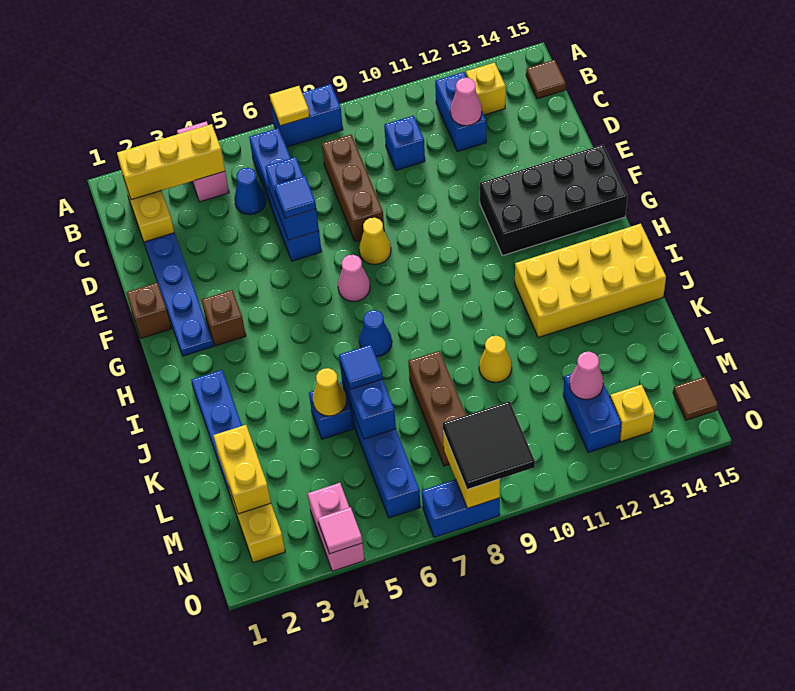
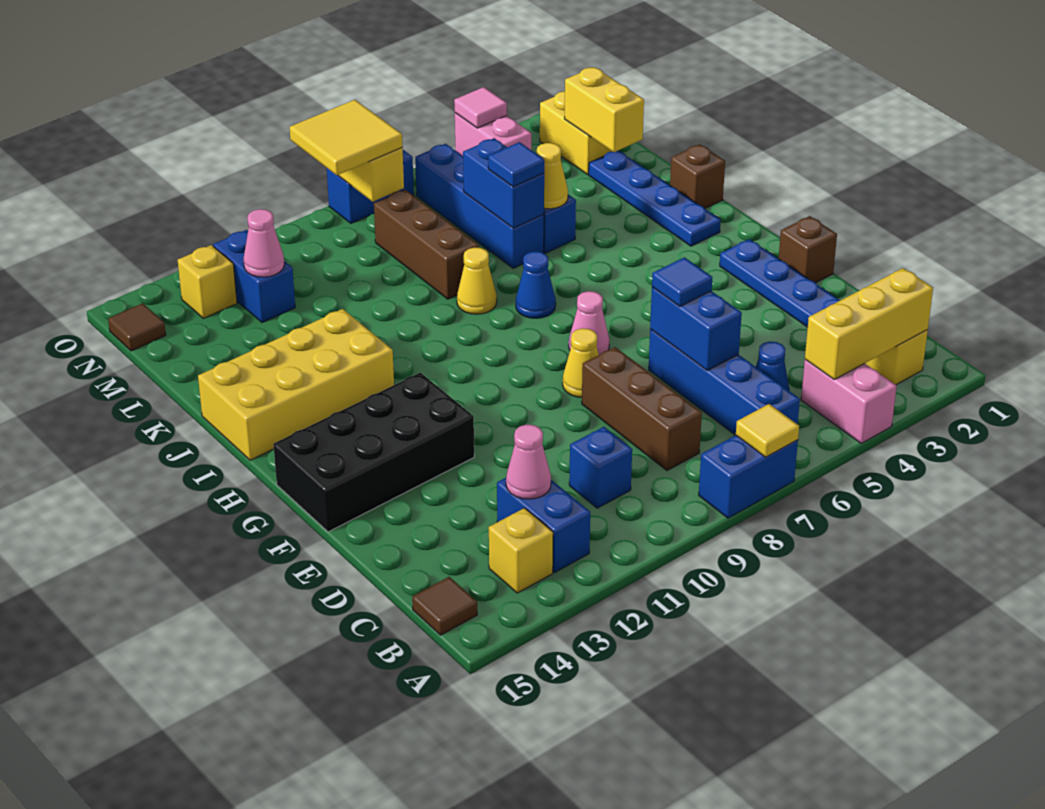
brown brick G3 level 1 -> brown brick J1 level 1
yellow cone K10 level 1 -> yellow cone J8 level 1
black tile N8:O9 level 3 -> yellow tile N8:O9 level 3

